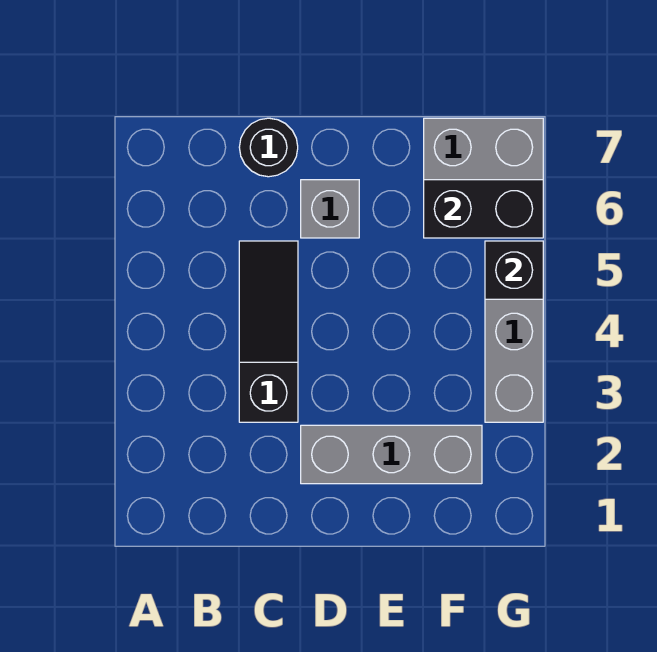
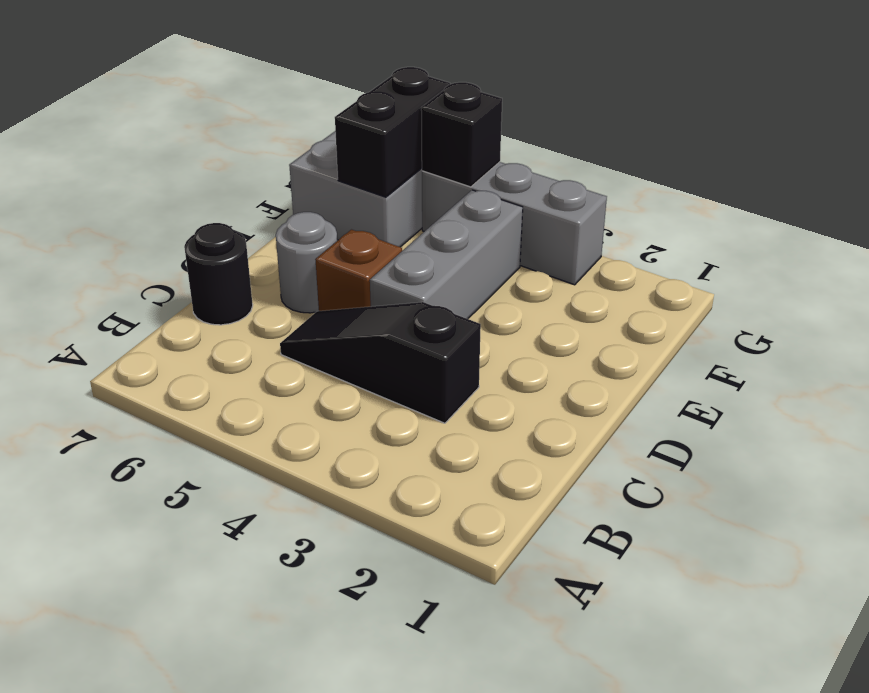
grey brick D2:F2 level 1 -> grey brick D4:F4 level 1
none -> brown brick D5 level 1
grey brick D6 level 1 -> grey round brick D6 level 1

